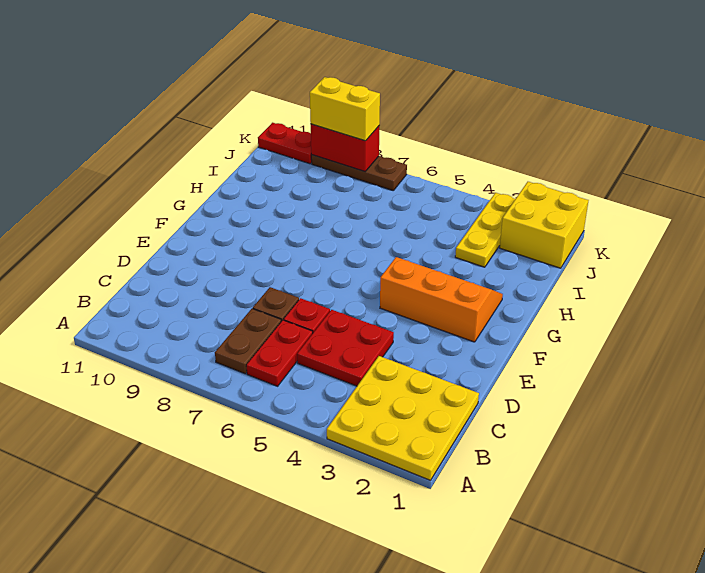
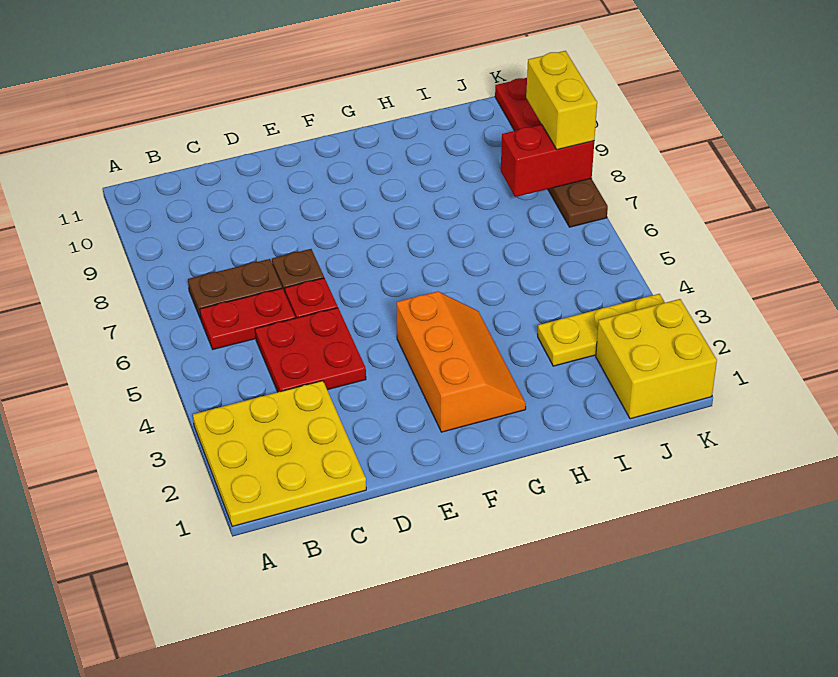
red brick K8:K9 level 2 -> red brick J8:K8 level 2

